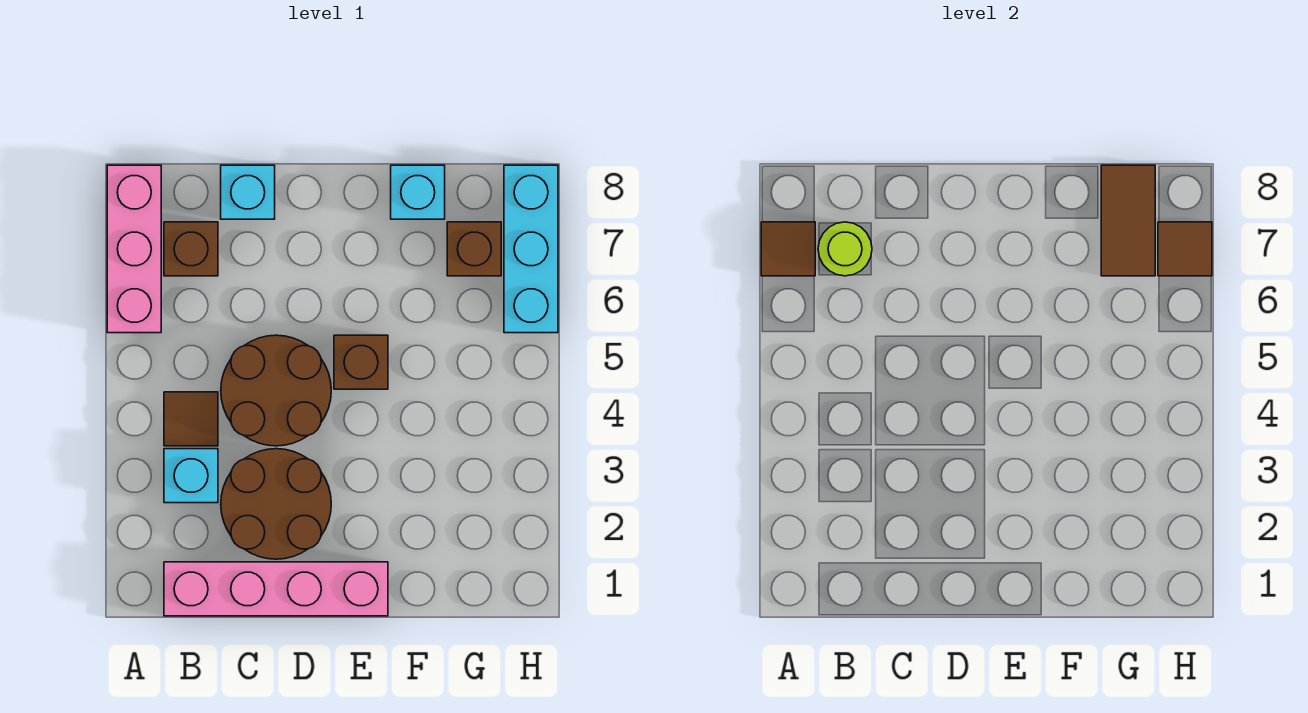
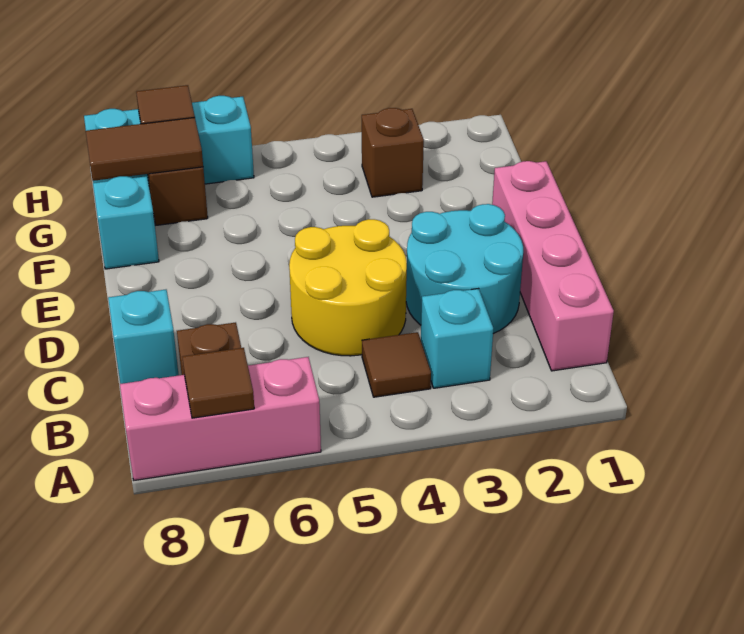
lime round brick B7 level 2 -> none
brown round brick C2:D3 level 1 -> cyan round brick C2:D3 level 1
brown round brick C4:D5 level 1 -> yellow round brick C4:D5 level 1
brown brick E5 level 1 -> brown brick G3 level 1

